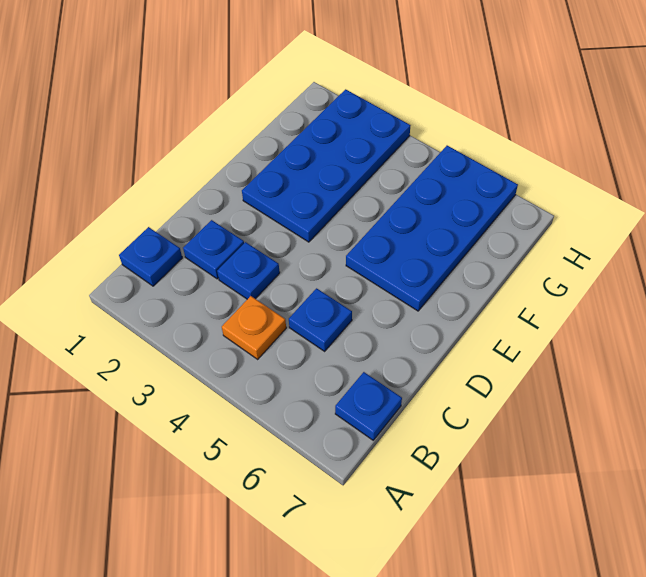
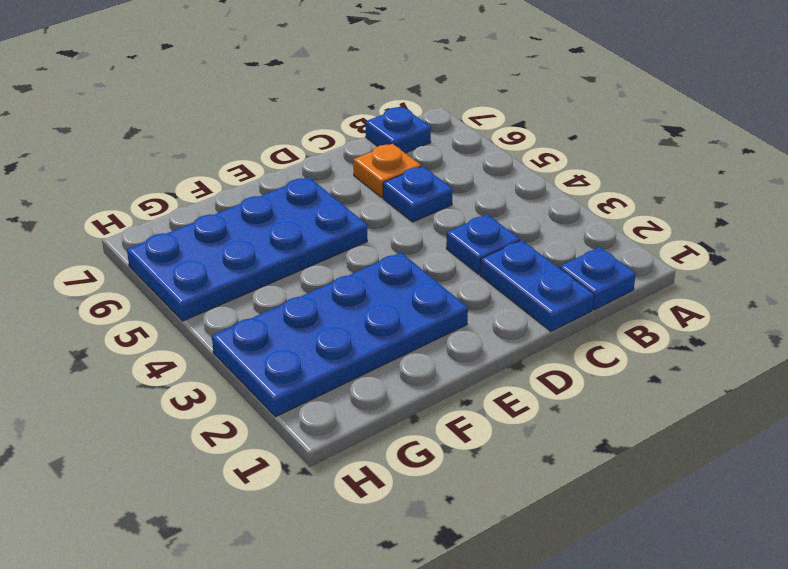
orange plate B4 level 1 -> orange plate C6 level 1
blue plate C2 level 1 -> blue plate C1:C2 level 1

